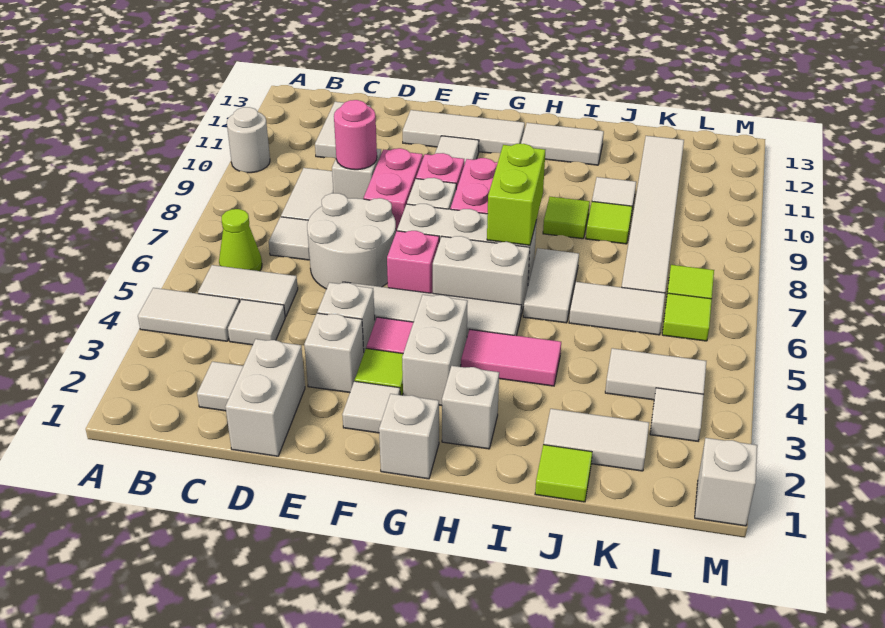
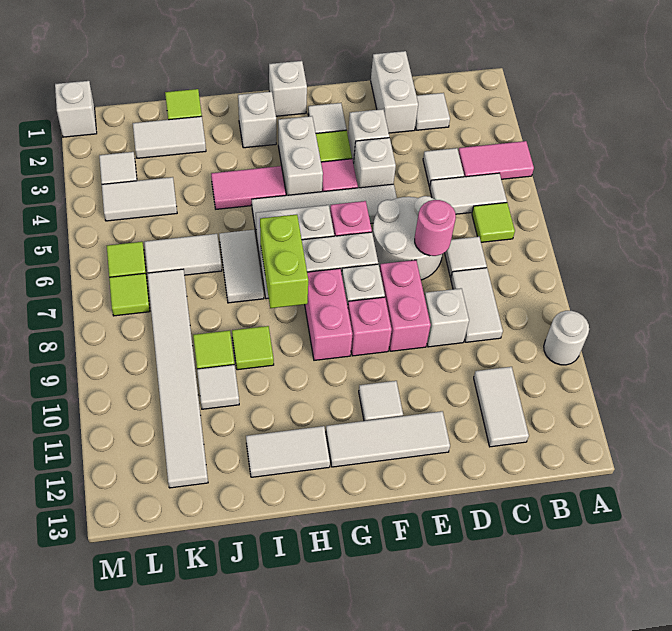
white tile A4:B4 level 1 -> pink tile A4:B4 level 1
lime cone B6 level 1 -> lime tile B6 level 1
pink round brick D9 level 2 -> pink round brick D7 level 2

